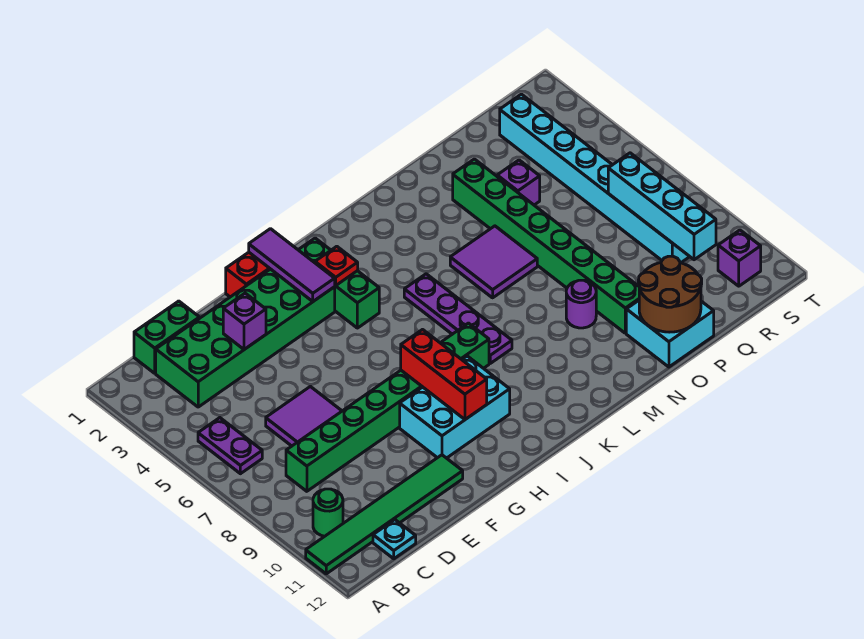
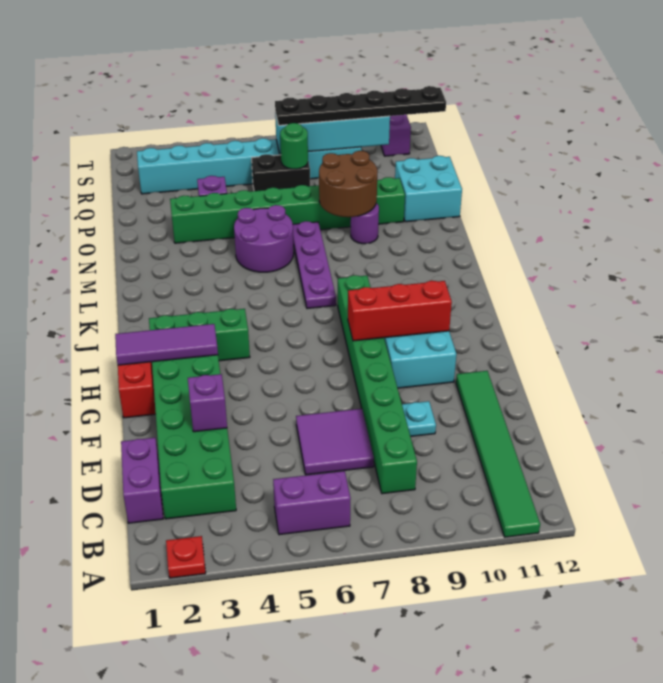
purple plate B5:B6 level 1 -> purple brick B5:B6 level 1
green round brick B10 level 1 -> green round brick Q7 level 2
green brick C1:D1 level 1 -> purple brick C1:D1 level 1
cyan plate C12 level 1 -> cyan plate E9 level 1
red plate I3 level 2 -> red plate A2 level 1
purple plate K5:K8 level 1 -> purple plate K7:N7 level 1
purple tile M5:N6 level 1 -> purple round brick M5:N6 level 1
brown round brick O11:P12 level 2 -> brown round brick N8:O9 level 2
none -> black brick Q6:Q7 level 1
none -> black plate R7:R12 level 3

